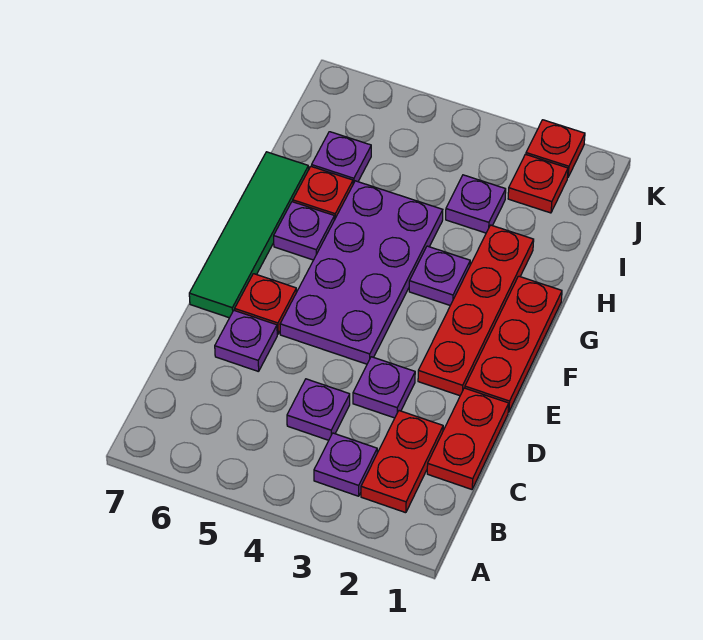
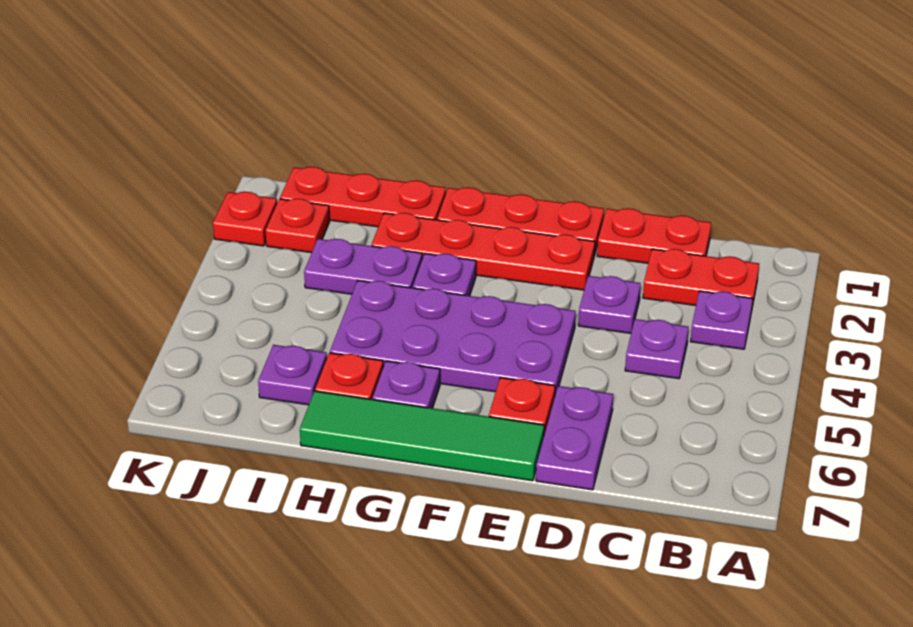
purple plate D6 level 1 -> purple plate D6:D7 level 1
none -> red plate H1:J1 level 1
purple plate I3 level 1 -> purple plate H3:I3 level 1

